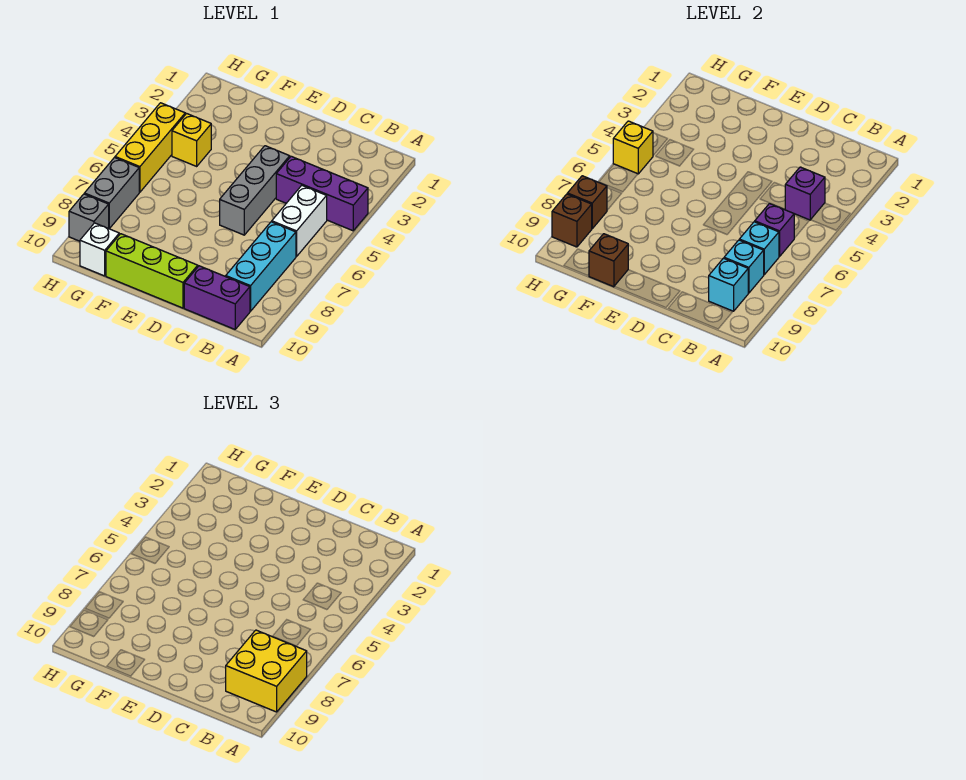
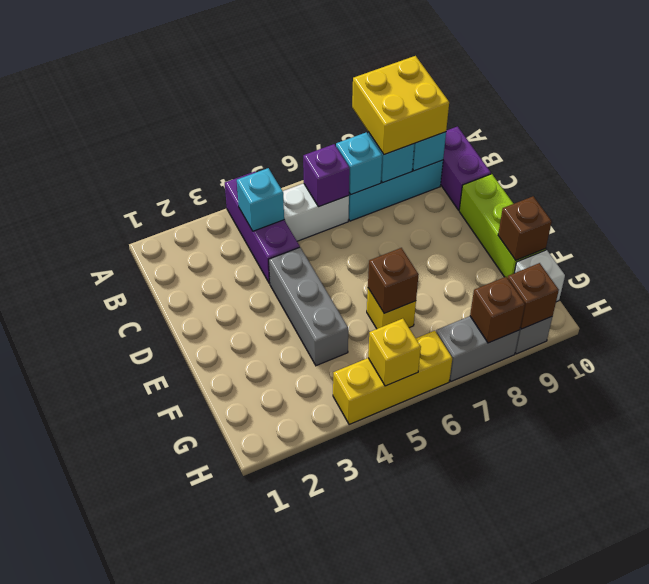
purple brick B4 level 2 -> cyan brick B4 level 2
grey brick D4:D6 level 1 -> grey brick D4:F4 level 1
none -> brown brick F6 level 2
yellow brick G4 level 1 -> yellow brick F6 level 1

